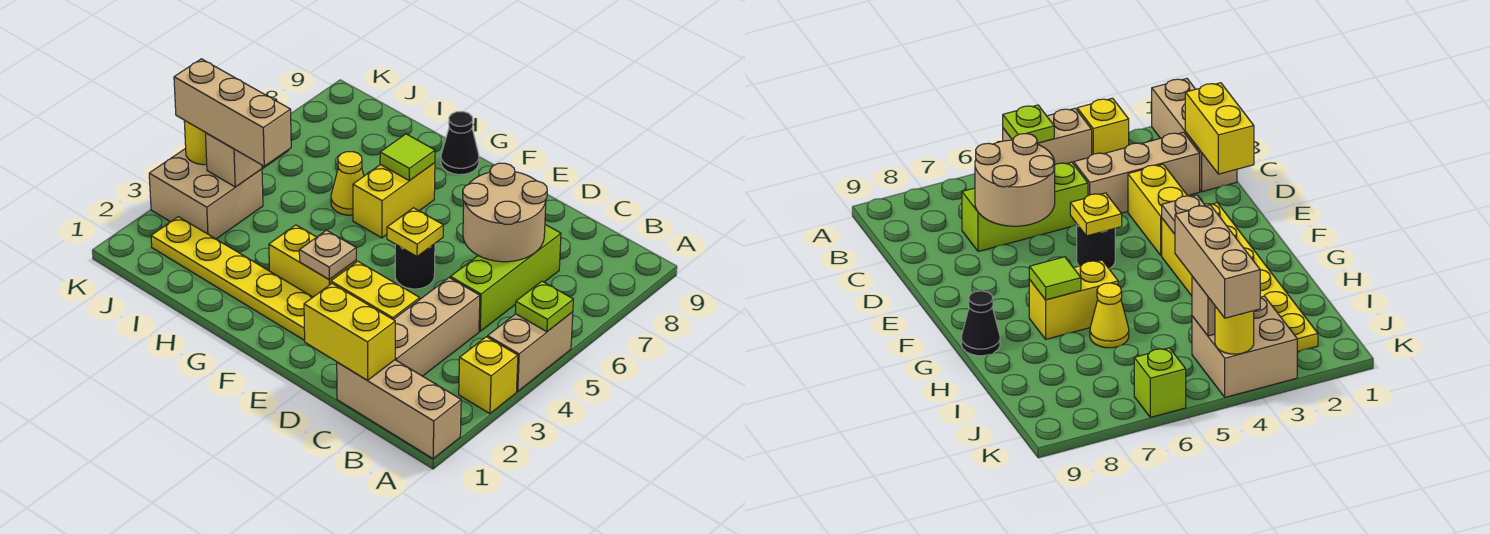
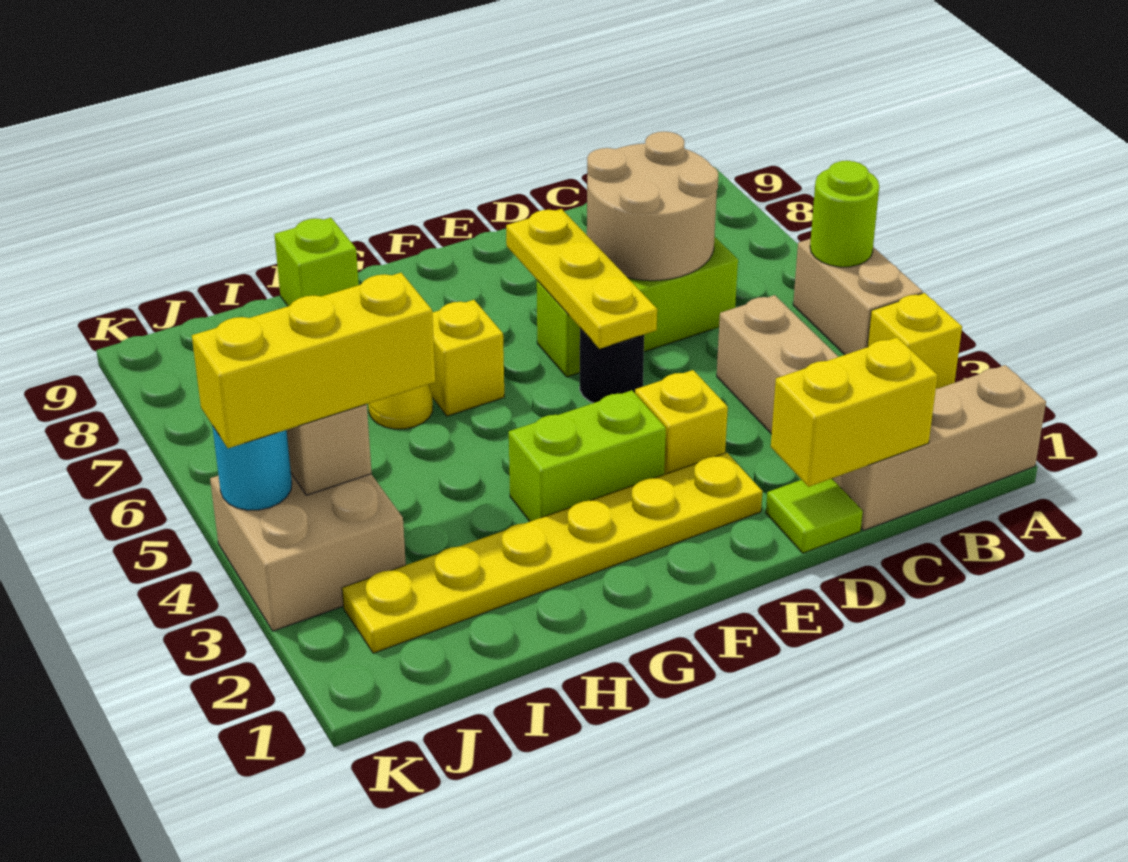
lime plate A5 level 2 -> lime round brick A5 level 2
lime brick C5:C7 level 1 -> lime brick C6:E6 level 1
yellow brick D3:E3 level 1 -> yellow brick E3 level 1
yellow plate E5 level 2 -> yellow plate E5:E7 level 2
yellow brick F3:G3 level 1 -> lime brick F3:G3 level 1
tan plate F3 level 2 -> none
yellow brick G6:G7 level 1 -> yellow brick G6 level 1
lime tile G7 level 2 -> lime tile D1 level 1
black cone G9 level 1 -> none
tan brick I4:K4 level 3 -> yellow brick I4:K4 level 3
yellow round brick K4 level 2 -> cyan round brick K4 level 2
lime brick K6 level 1 -> lime brick H9 level 1

